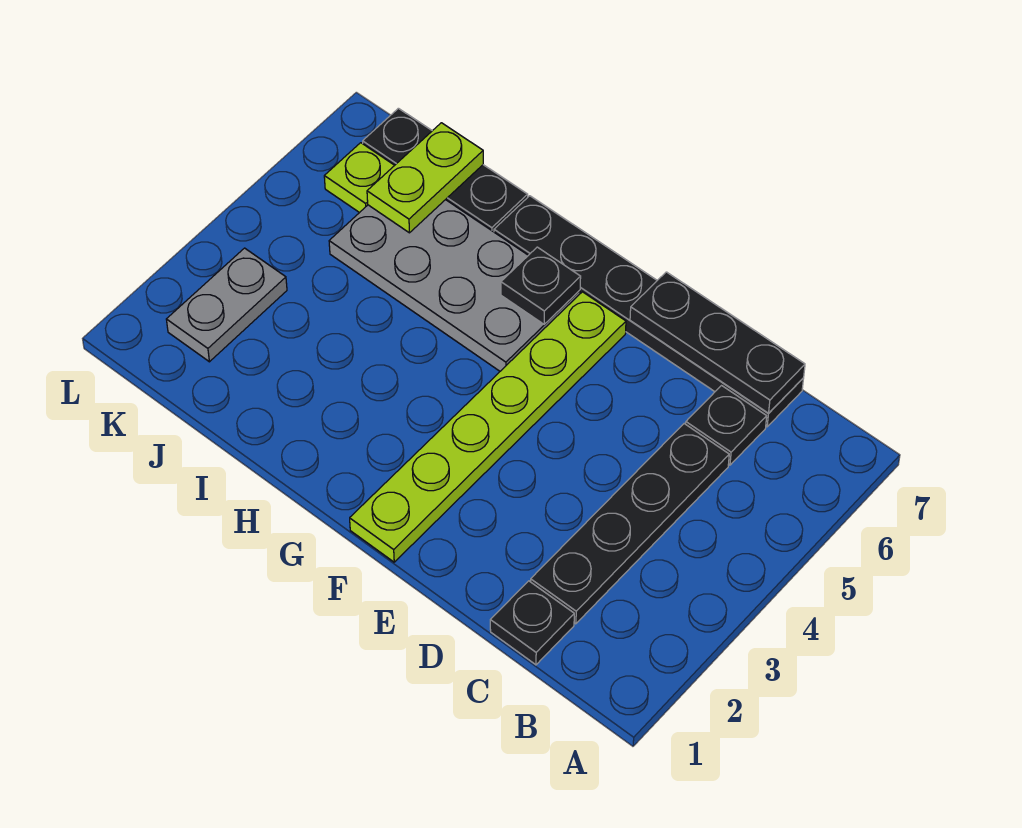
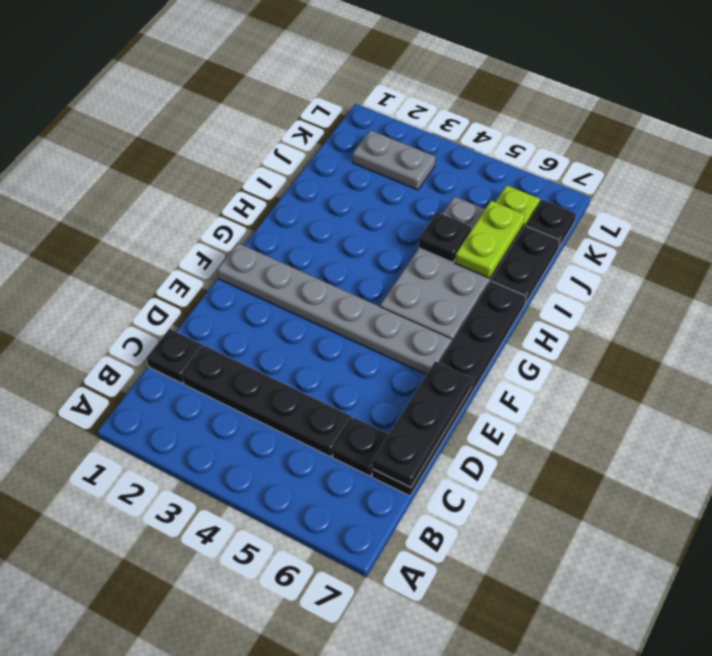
lime plate F1:F6 level 1 -> grey plate F1:F6 level 1
black plate G6 level 2 -> black plate I5 level 2
lime plate J6:J7 level 2 -> lime plate I6:J6 level 2

